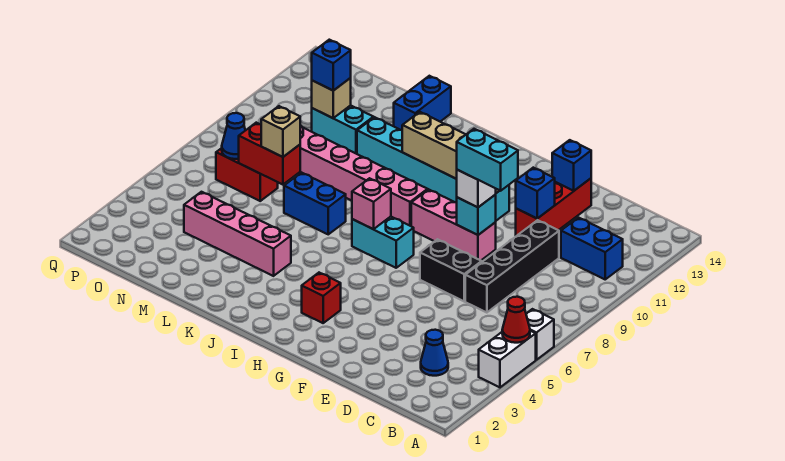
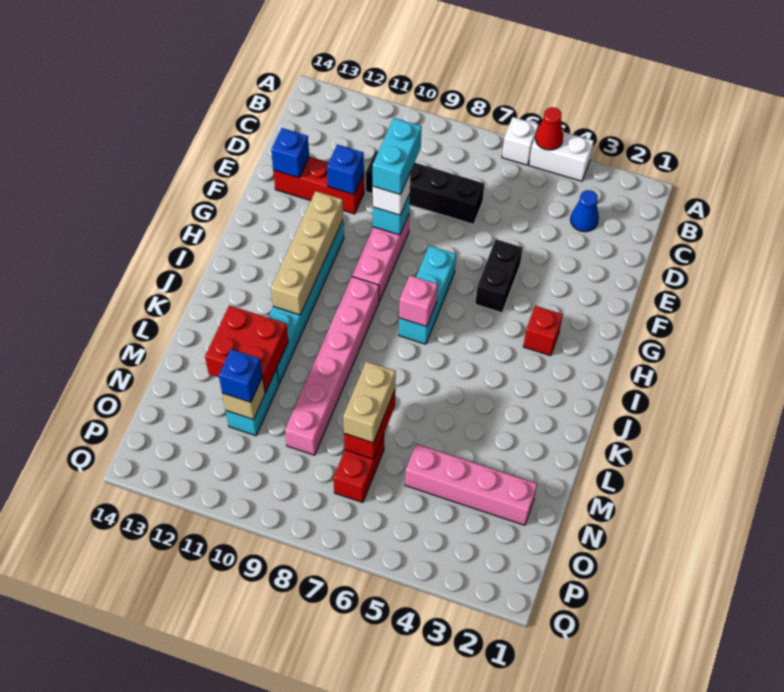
blue brick B11:C11 level 1 -> none
black brick E7:F7 level 1 -> black brick F5:G5 level 1
cyan brick H7:I7 level 1 -> cyan brick G7:I7 level 1
pink brick K4:N4 level 1 -> pink brick N2:N5 level 1
blue brick K7:L7 level 1 -> none
none -> red brick L11:M12 level 2
blue brick L13:L14 level 1 -> none
tan brick M7 level 3 -> tan brick M7:N7 level 3
blue cone O7 level 2 -> none

